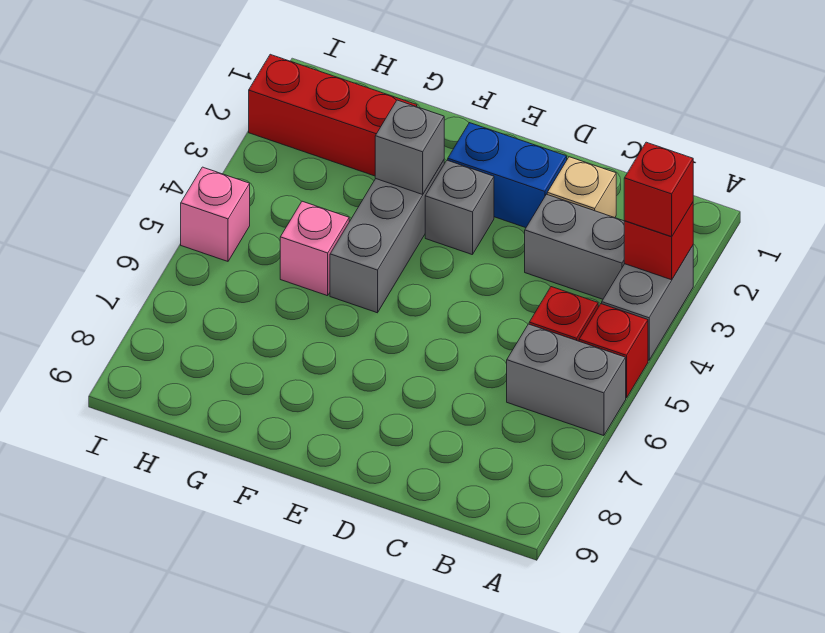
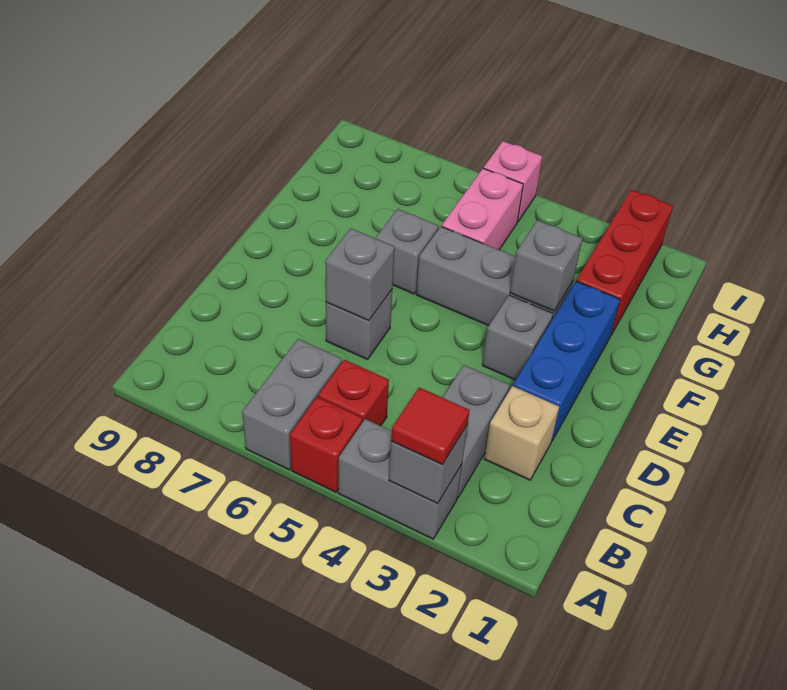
red brick A3 level 2 -> grey brick A3 level 2
red brick A3 level 3 -> red tile A3 level 3
blue brick D2:E2 level 1 -> blue brick D2:F2 level 1
none -> grey brick D6 level 1
none -> grey brick D6 level 2
none -> grey brick F6 level 1
pink brick G5 level 1 -> pink brick G5:H5 level 1

